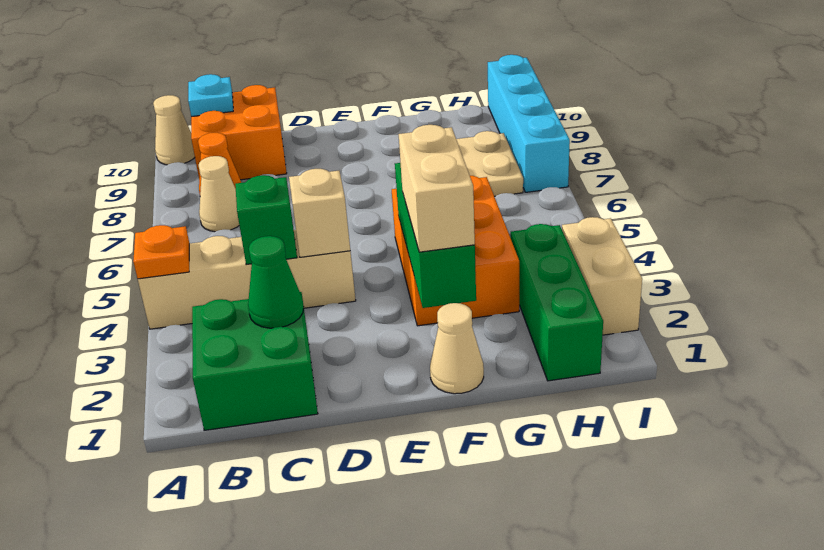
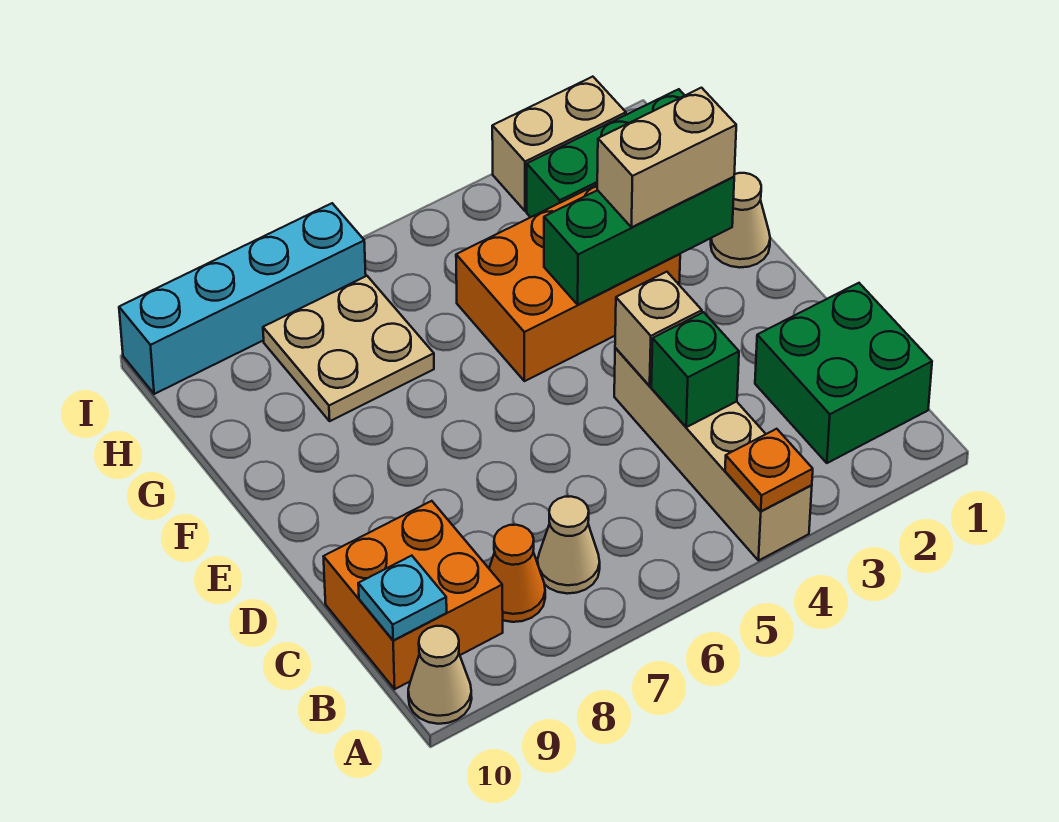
green cone C2 level 2 -> none

